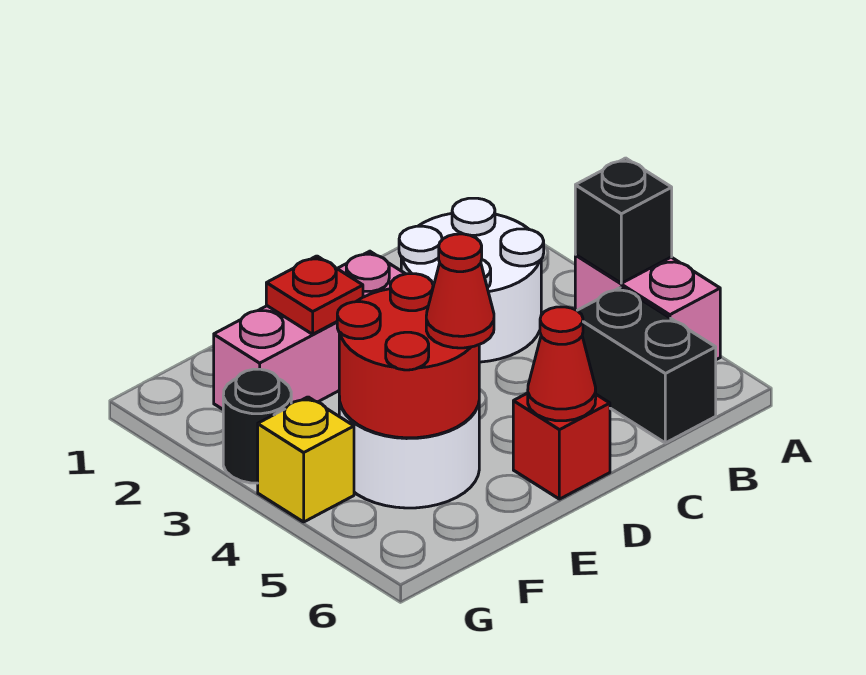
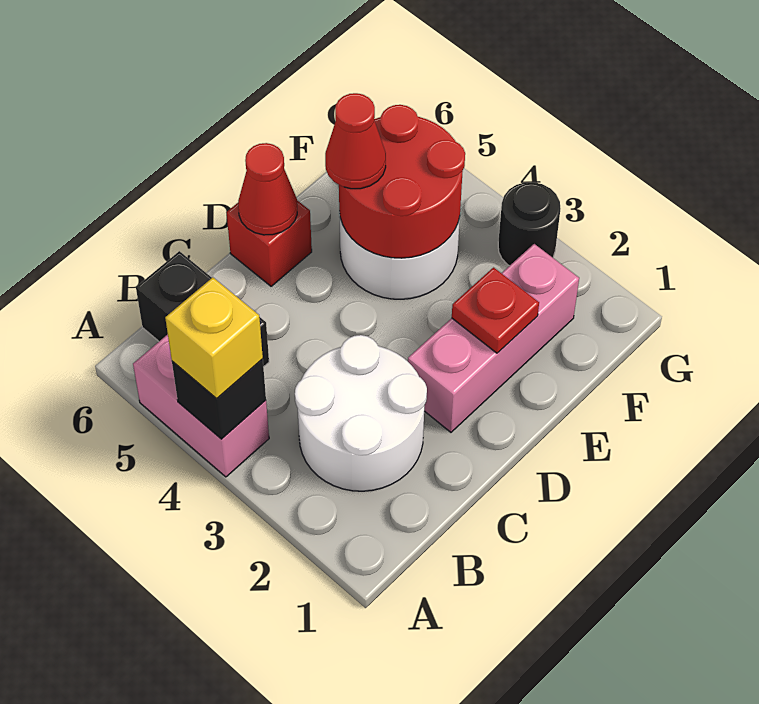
yellow brick G4 level 1 -> yellow brick A4 level 3

